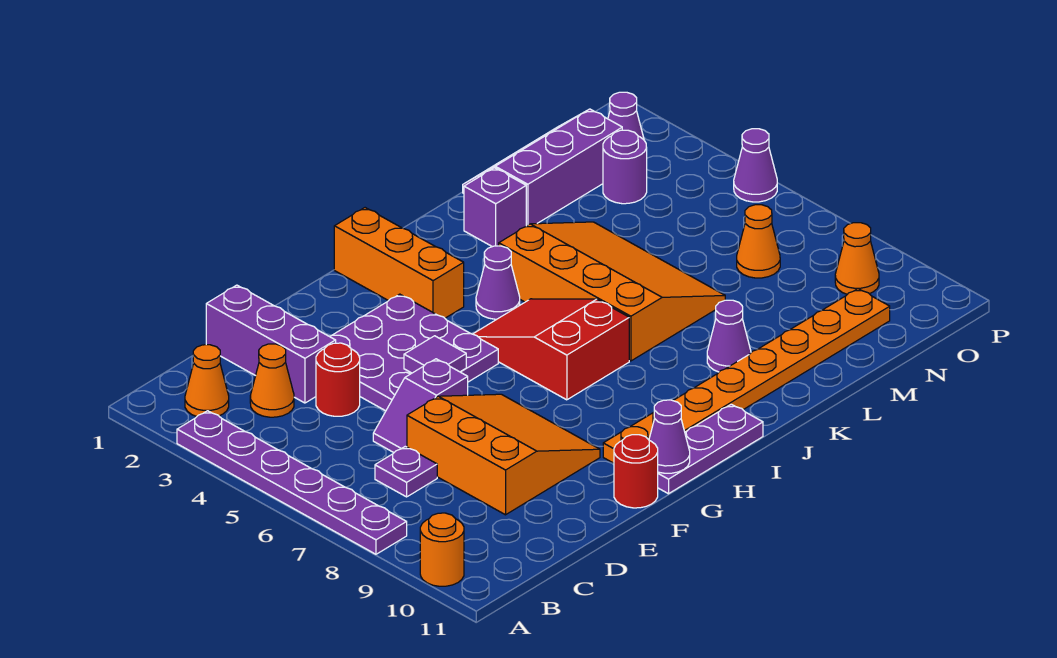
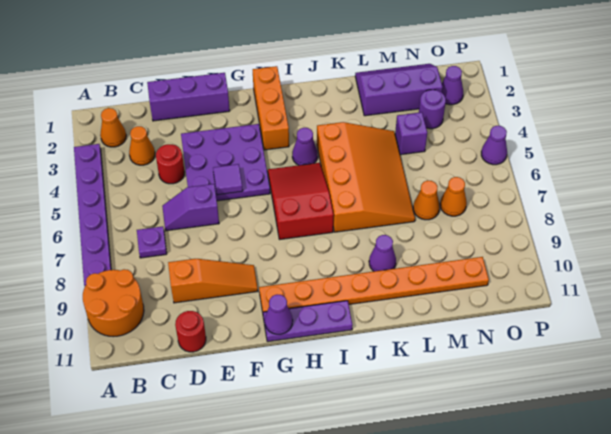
orange round brick A10 level 1 -> orange round brick A9:B10 level 1
purple brick D1:D3 level 1 -> purple brick D1:F1 level 1
orange slope D7:F9 level 1 top D -> orange slope D9:F9 level 1 top D
red round brick F11 level 1 -> red round brick D11 level 1
purple brick K2 level 1 -> purple brick M4 level 1
orange cone O9 level 1 -> orange cone M7 level 1

